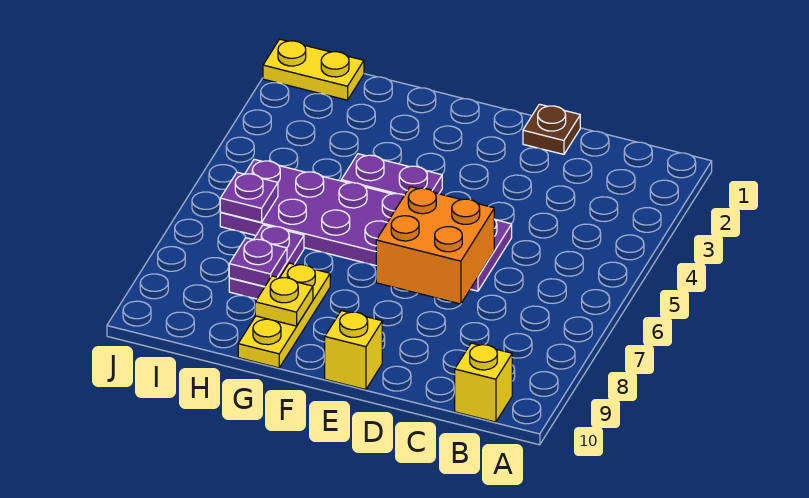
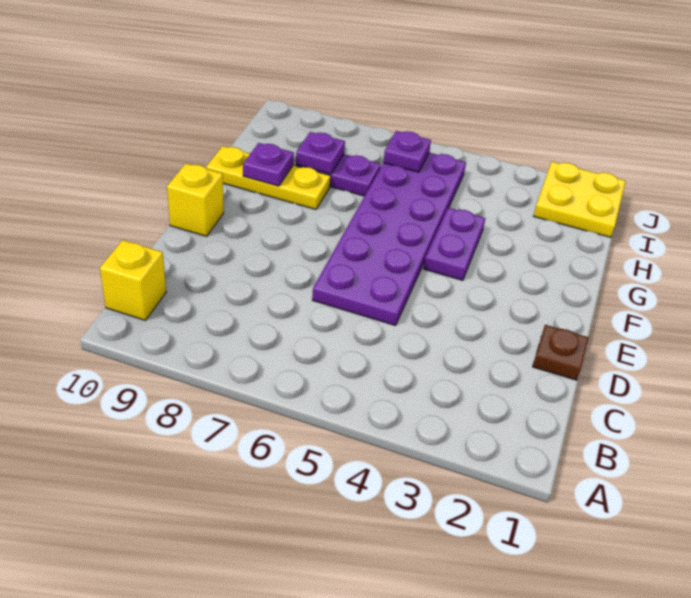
orange brick D6:E7 level 2 -> none
yellow plate G9 level 2 -> purple plate G9 level 2
yellow plate I1:J1 level 1 -> yellow plate I1:J2 level 1

